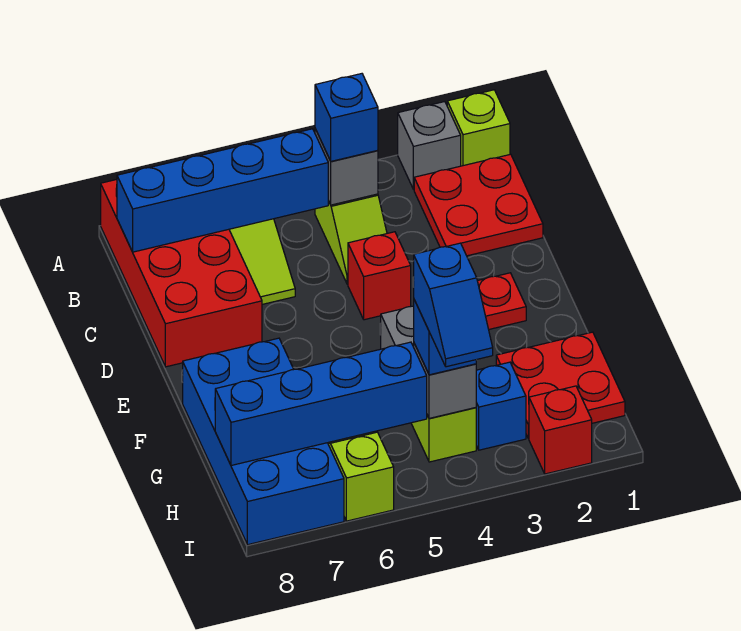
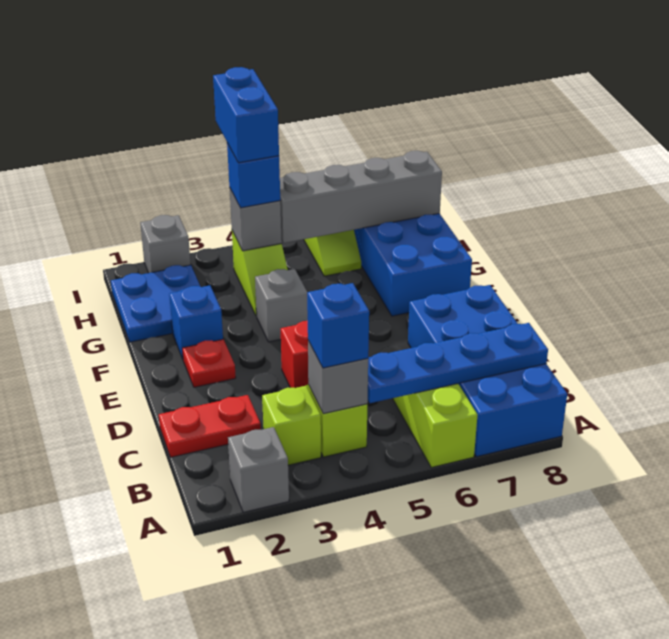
lime brick A1 level 1 -> lime brick B3 level 1
red brick A7:D8 level 1 -> blue brick A7:D8 level 1
red plate B1:C2 level 1 -> red plate C1:C2 level 1
blue brick B5:B8 level 2 -> blue plate B5:B8 level 2
red plate G1:H2 level 1 -> blue plate G1:H2 level 1
blue brick H3 level 1 -> blue brick F2 level 1
blue slope H4:I4 level 4 top H -> blue brick H4:I4 level 4
blue brick H5:H8 level 2 -> grey brick H5:H8 level 2
red brick I2 level 1 -> grey brick I2 level 1

